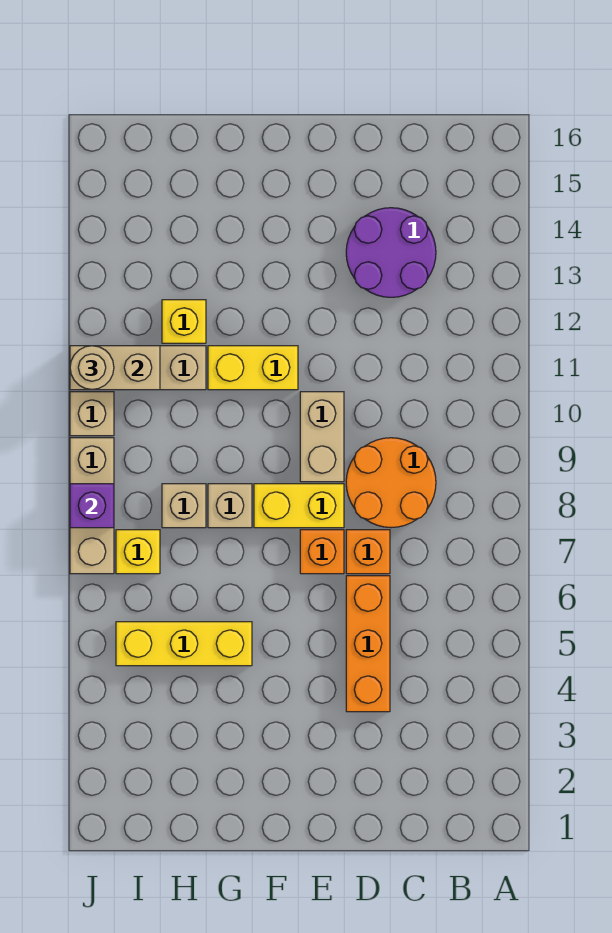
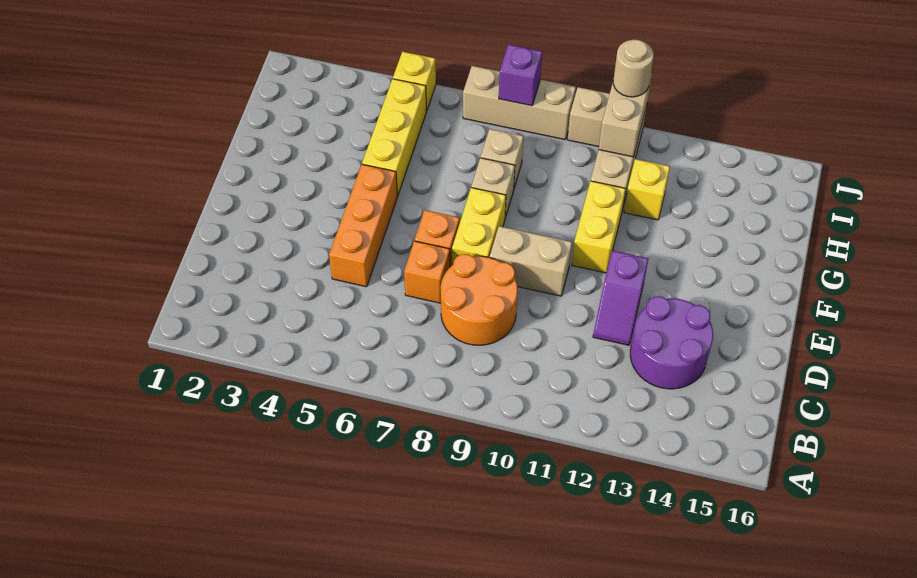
orange brick D4:D6 level 1 -> orange brick D5:F5 level 1
none -> purple slope D12:E12 level 1 top E
yellow brick I7 level 1 -> yellow brick J5 level 1

